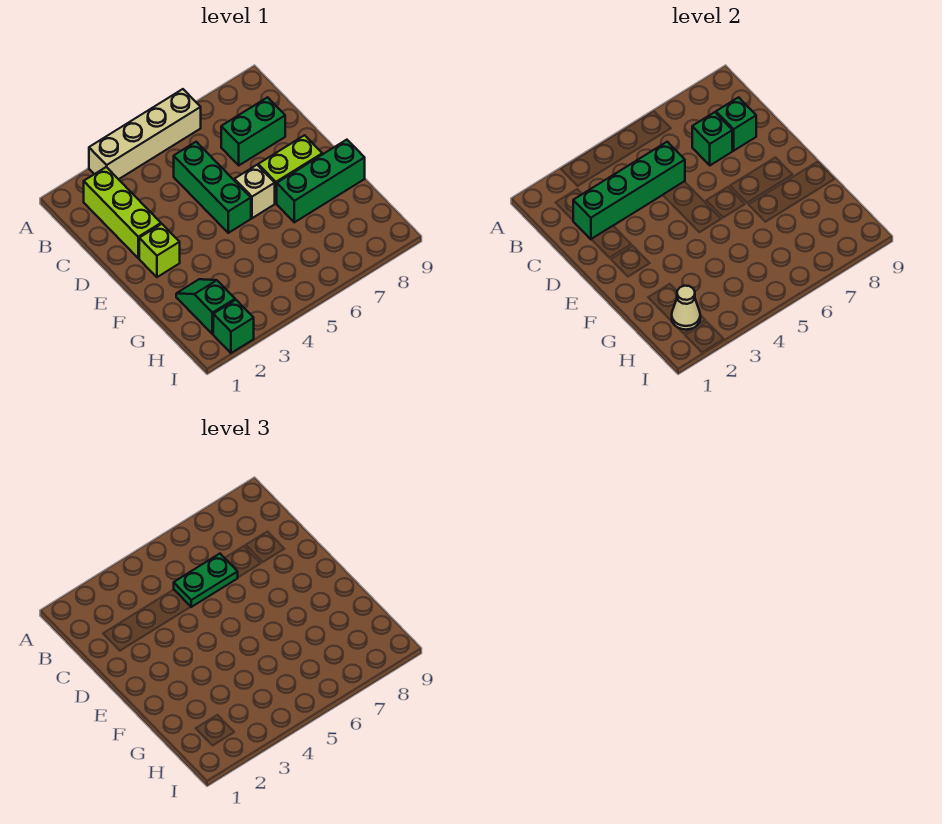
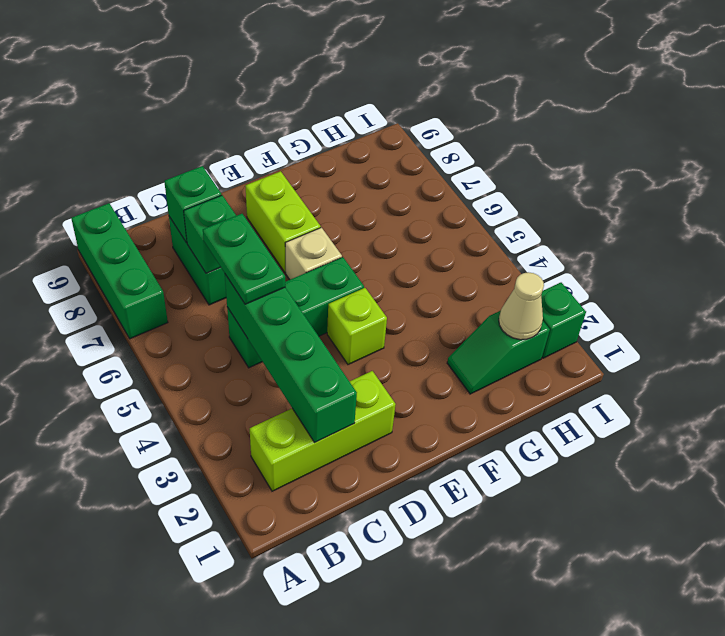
tan brick A3:A6 level 1 -> none
lime brick E2 level 1 -> lime brick E4 level 1
green brick F7:F9 level 1 -> green brick A7:A9 level 1

